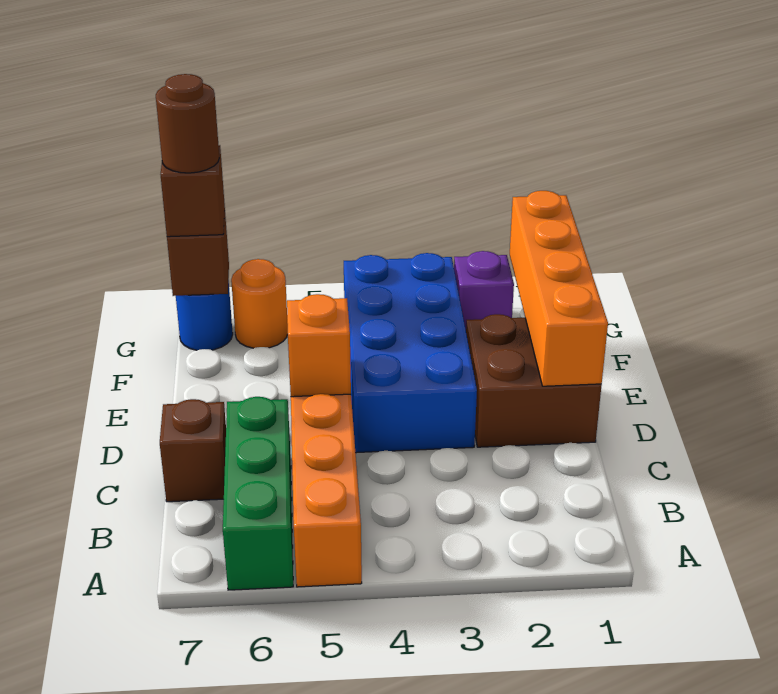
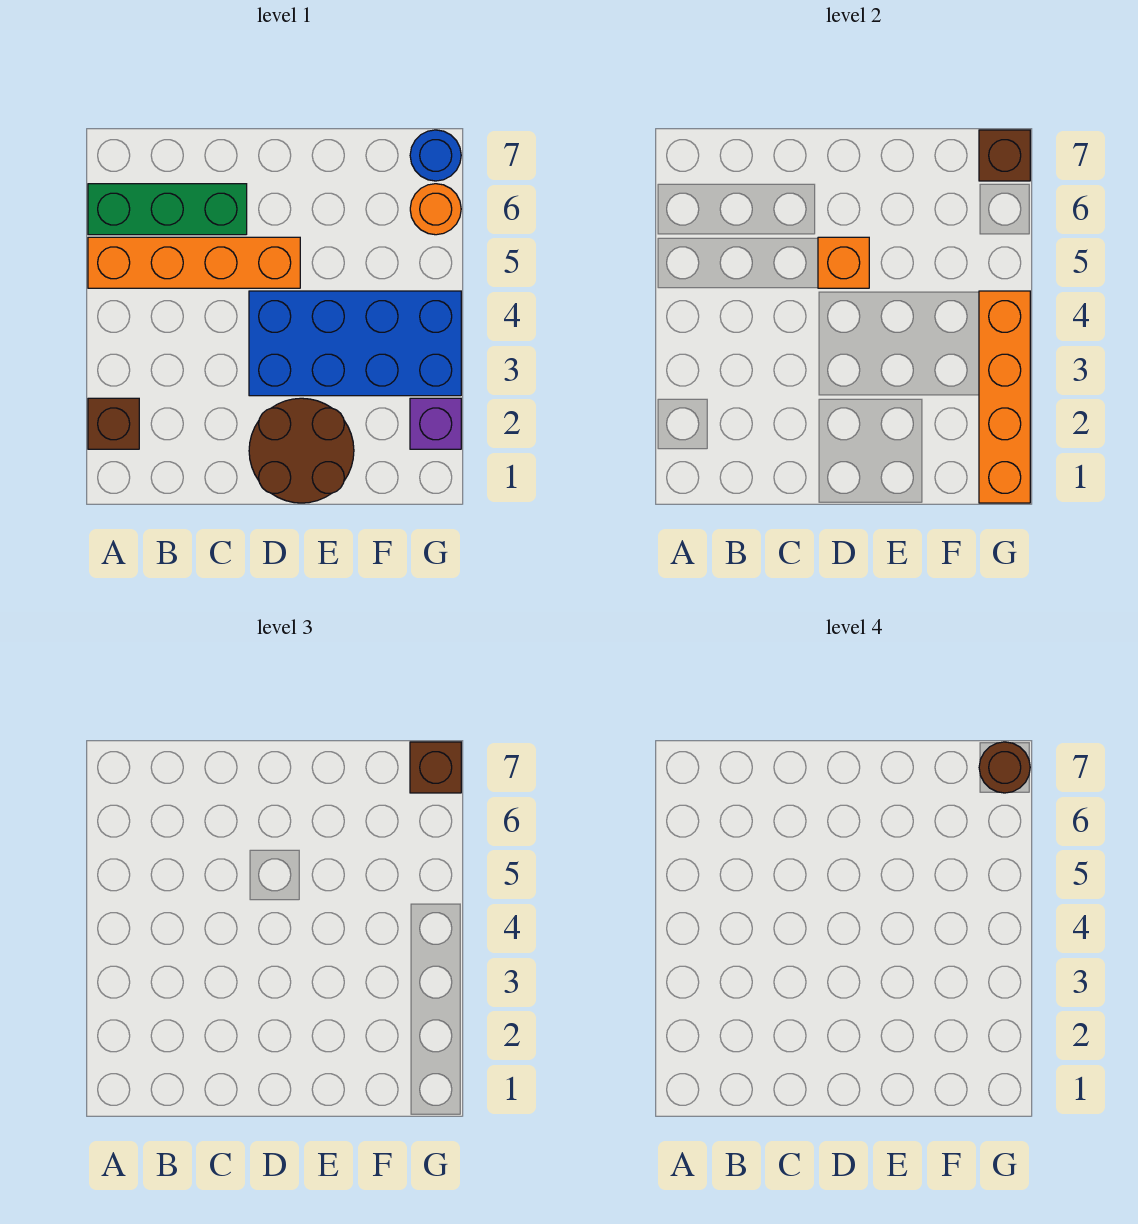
brown brick C7 level 1 -> brown brick A2 level 1
brown brick D1:E2 level 1 -> brown round brick D1:E2 level 1
orange brick D1:G1 level 2 -> orange brick G1:G4 level 2

